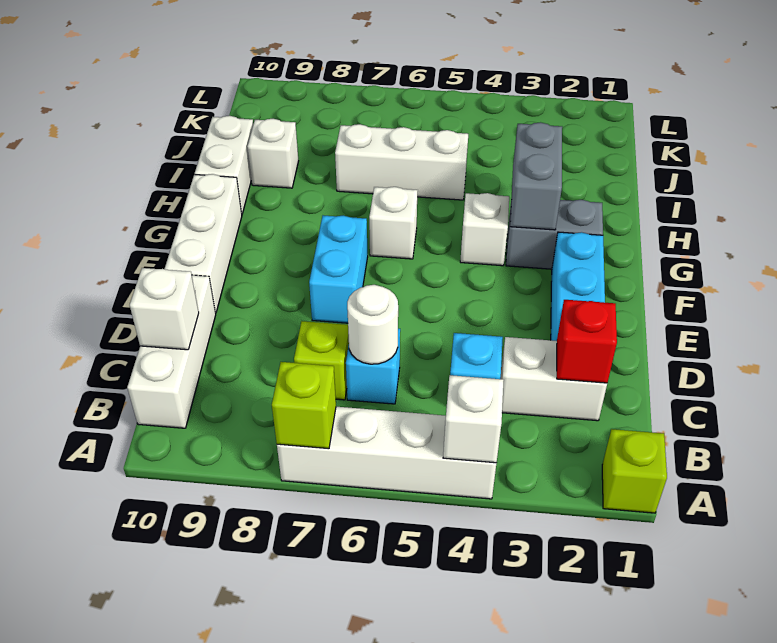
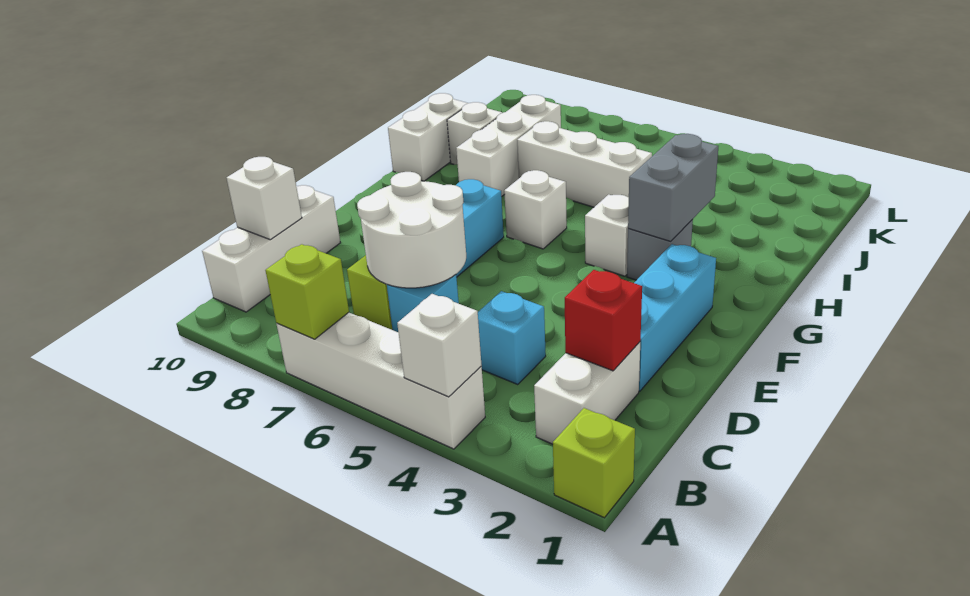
white brick C2:C3 level 1 -> white brick B2:C2 level 1
white round brick C6 level 2 -> white round brick C6:D7 level 2
white brick E10:G10 level 1 -> white brick H8:J8 level 1
grey brick G2:G3 level 1 -> grey brick G3 level 1

